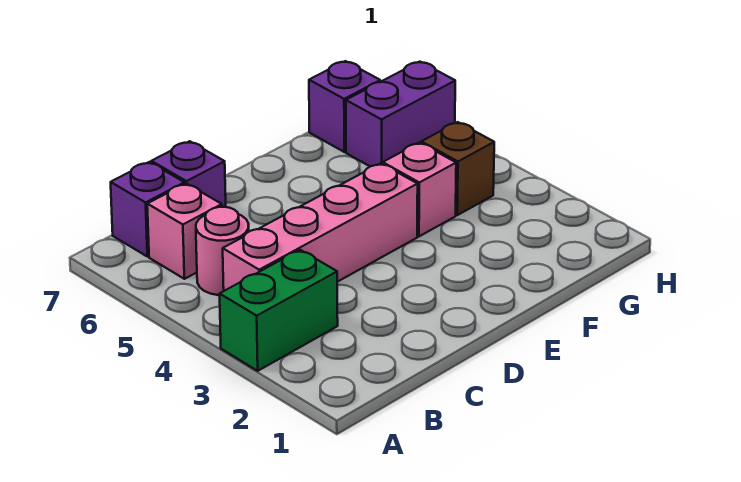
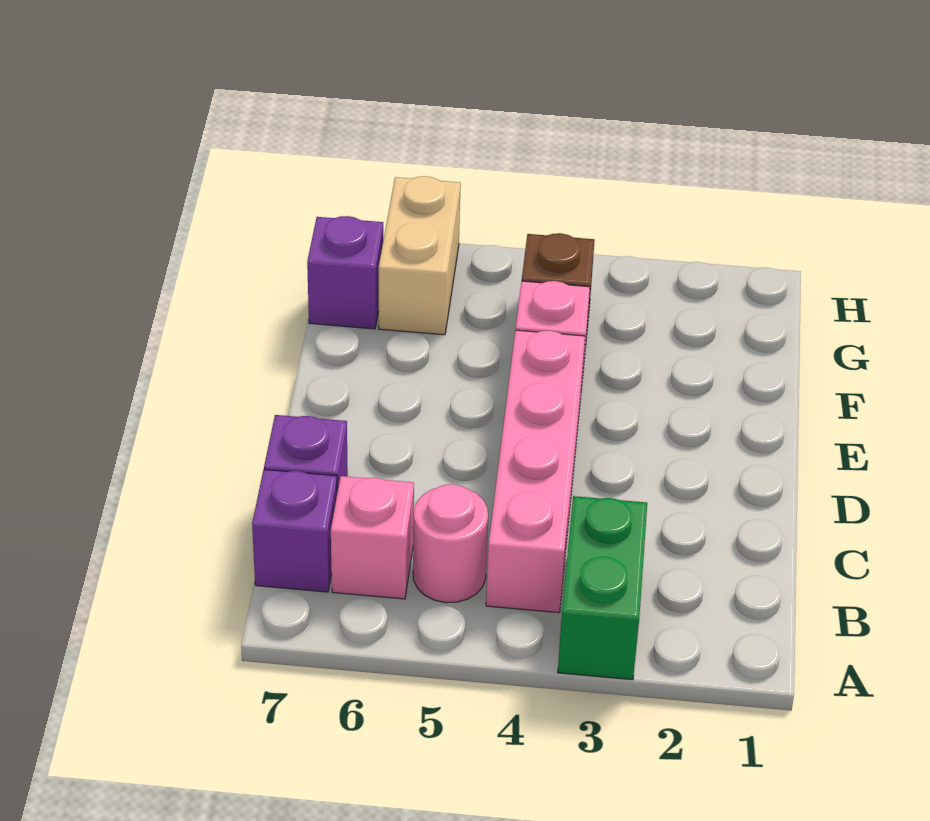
purple brick G6:H6 level 1 -> tan brick G6:H6 level 1

